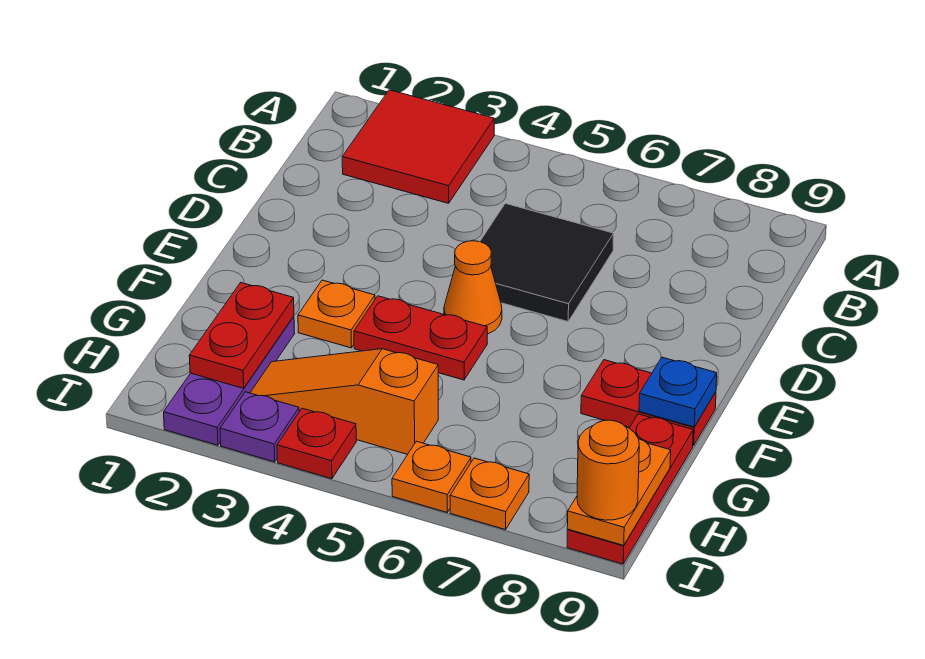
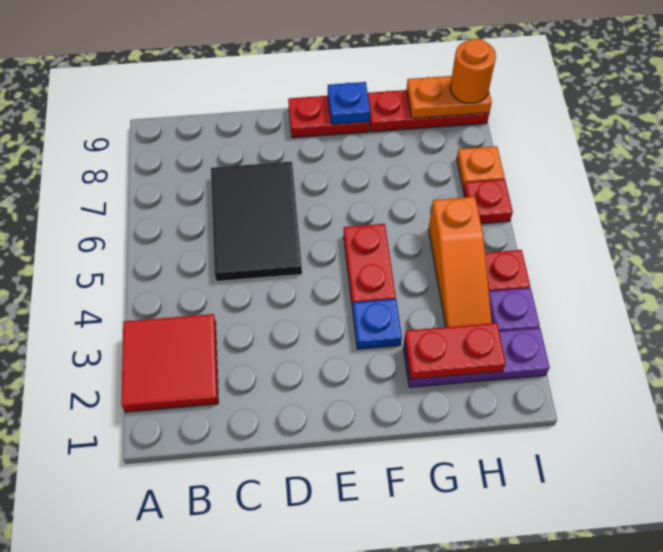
black tile C5:D6 level 1 -> black tile C5:D7 level 1
orange cone E5 level 1 -> none
orange plate F3 level 1 -> blue plate F3 level 1
red plate F8:F9 level 1 -> red plate E9:F9 level 1
orange plate I6 level 1 -> red plate I6 level 1

